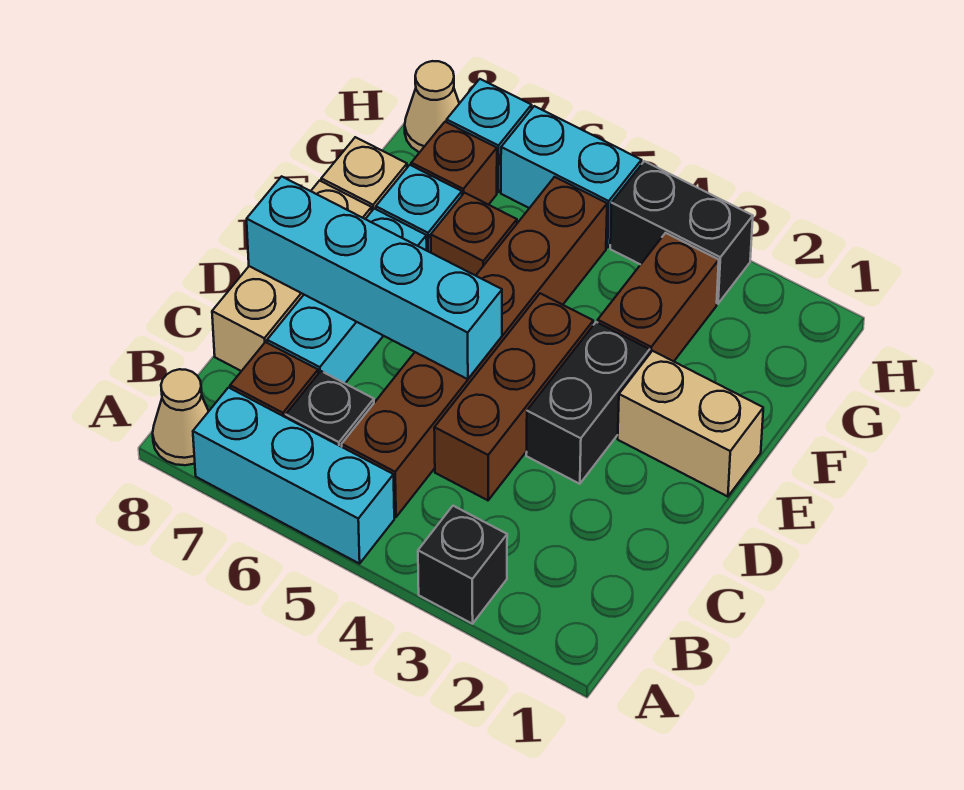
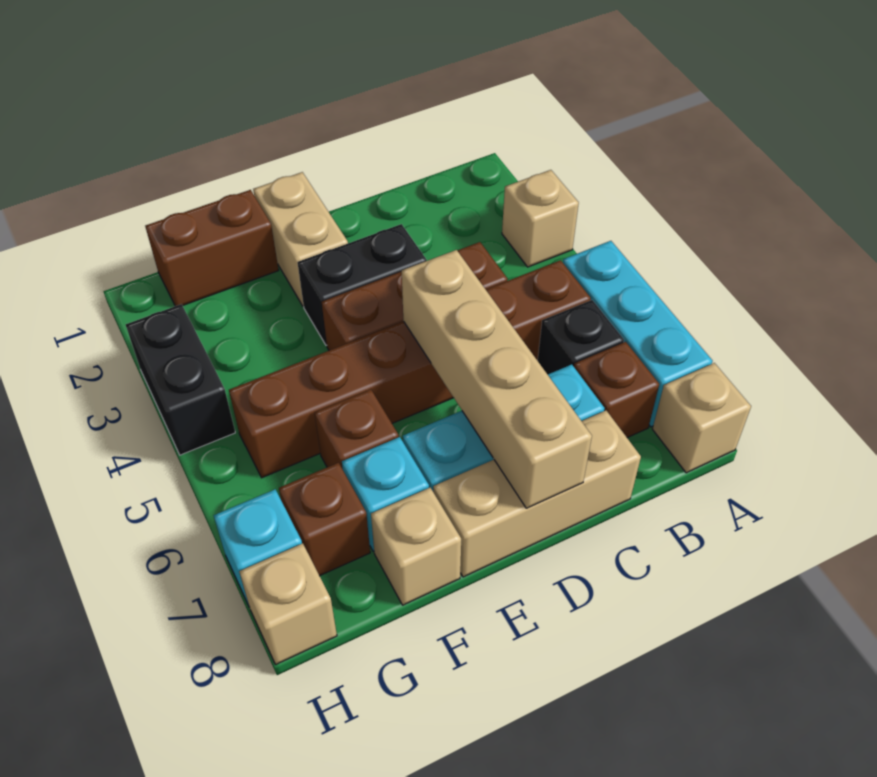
black brick A3 level 1 -> tan brick A3 level 1
tan cone A8 level 1 -> tan brick A8 level 1
cyan brick D5:D8 level 2 -> tan brick D5:D8 level 2
brown brick F3:G3 level 1 -> brown brick F1:G1 level 1
cyan brick H5:H6 level 1 -> none
tan cone H8 level 1 -> tan brick H8 level 1

